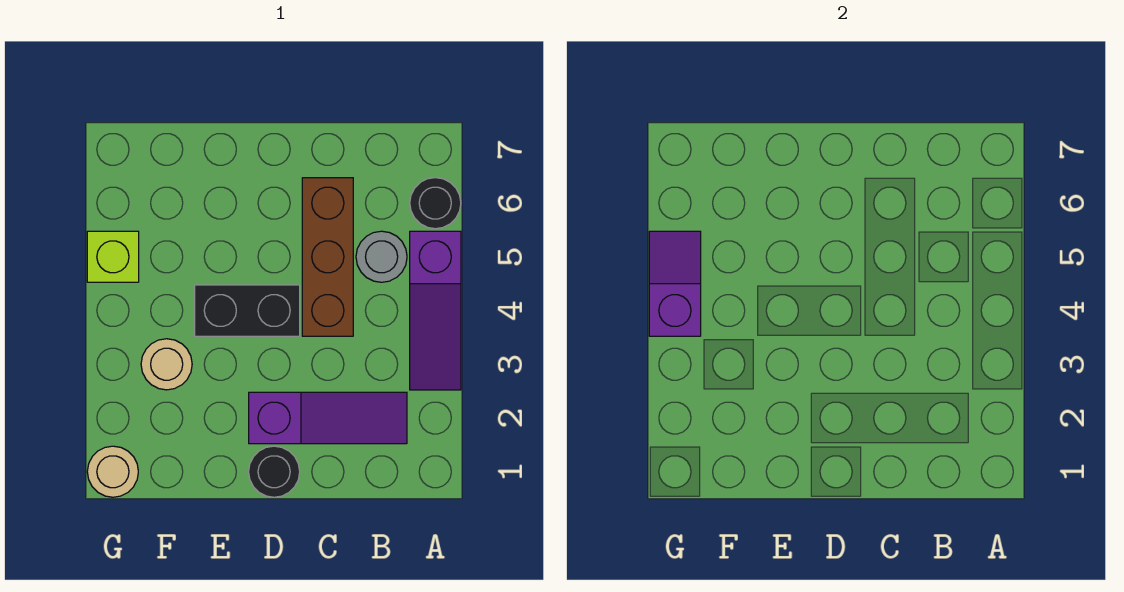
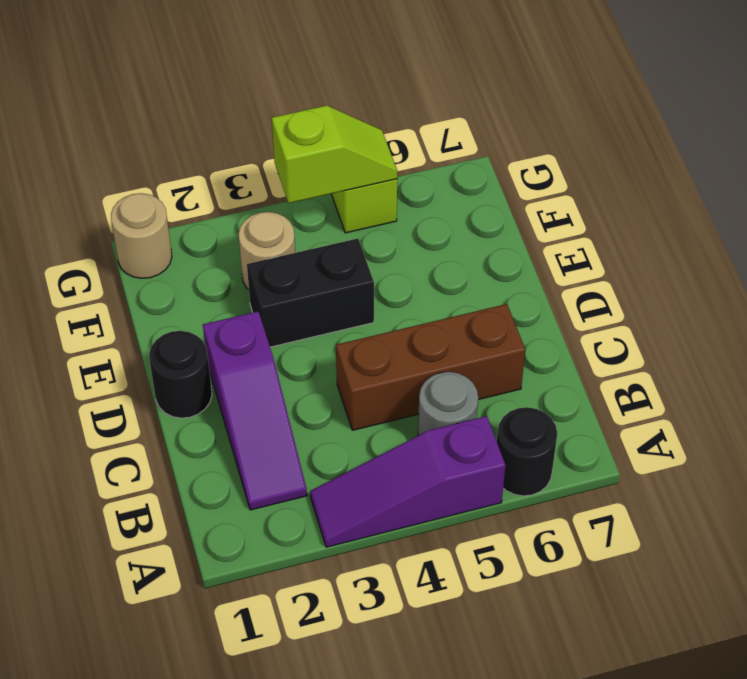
black brick D4:E4 level 1 -> black brick E3:E4 level 1
purple slope G4:G5 level 2 top 4 -> lime slope G4:G5 level 2 top 4

